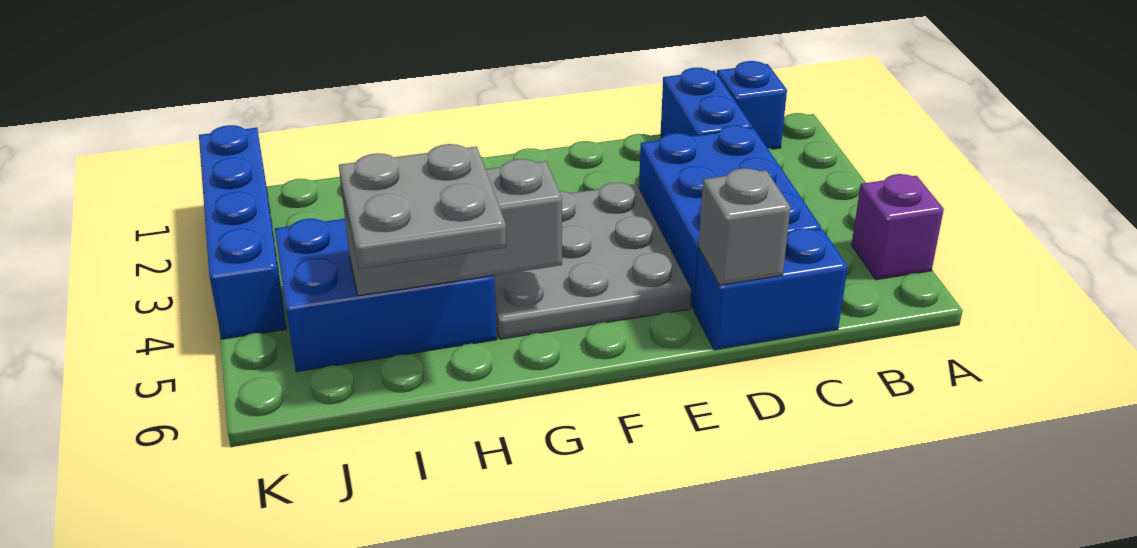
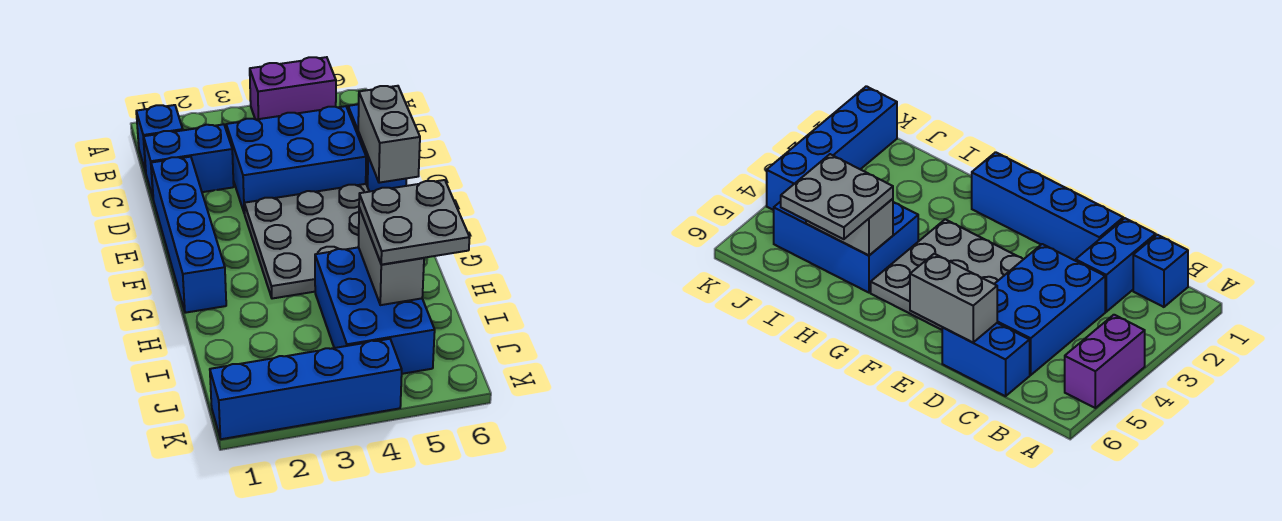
purple brick A5 level 1 -> purple brick A4:A5 level 1
none -> blue brick D1:G1 level 1
grey brick D6 level 2 -> grey brick D6:E6 level 2
grey brick G5:I5 level 2 -> grey brick H5:I5 level 2

